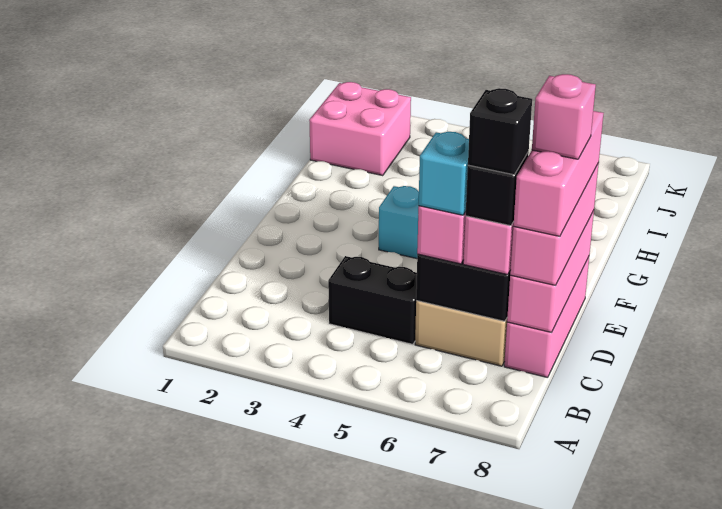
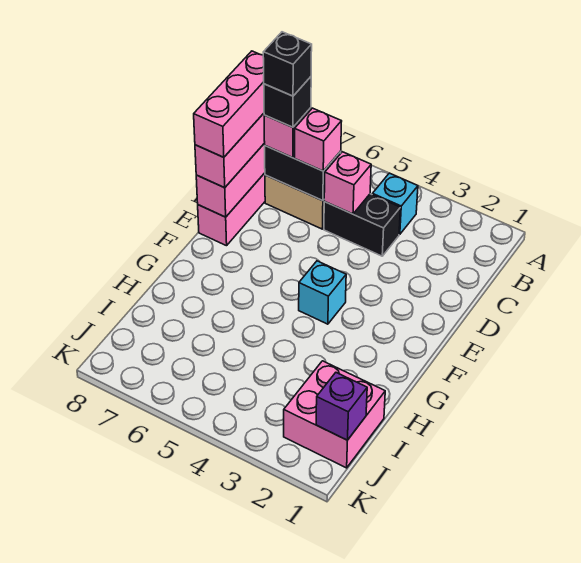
cyan brick C6 level 4 -> cyan brick B4 level 1
pink brick D8 level 5 -> pink brick C5 level 2
none -> purple brick J1 level 2

